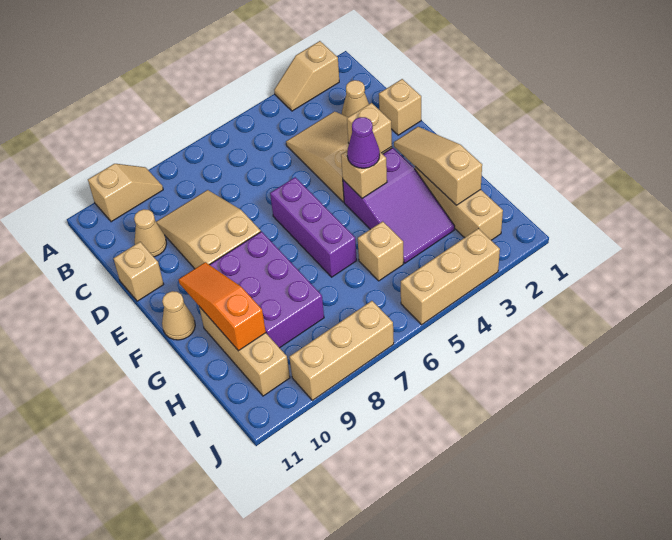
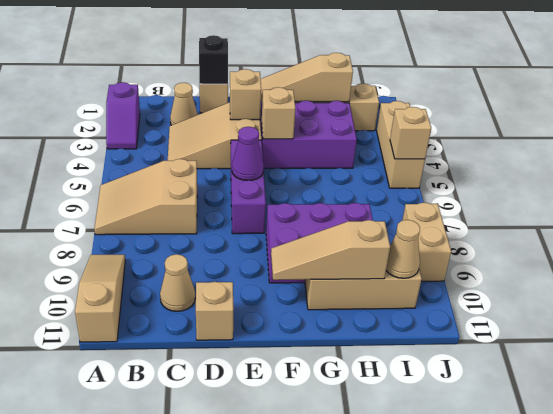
tan slope A2:A3 level 1 top 2 -> purple slope A2:A3 level 1 top 2
tan slope A9:A10 level 1 top 10 -> tan slope A9:A11 level 1 top 11
tan slope C8:E9 level 1 top E -> tan slope A6:C7 level 1 top C
none -> black brick D1 level 2
purple brick E6:G6 level 1 -> purple brick E5:E7 level 1
purple slope F3:H4 level 1 top F -> purple brick F3:H4 level 1
purple cone F4 level 3 -> purple cone E6 level 2
orange slope F10:H10 level 2 top H -> tan slope F10:H10 level 2 top H
tan cone F11 level 1 -> tan cone I10 level 2
tan brick H5 level 1 -> tan brick J5 level 2
tan brick J7:J9 level 1 -> tan brick J8:J9 level 1

